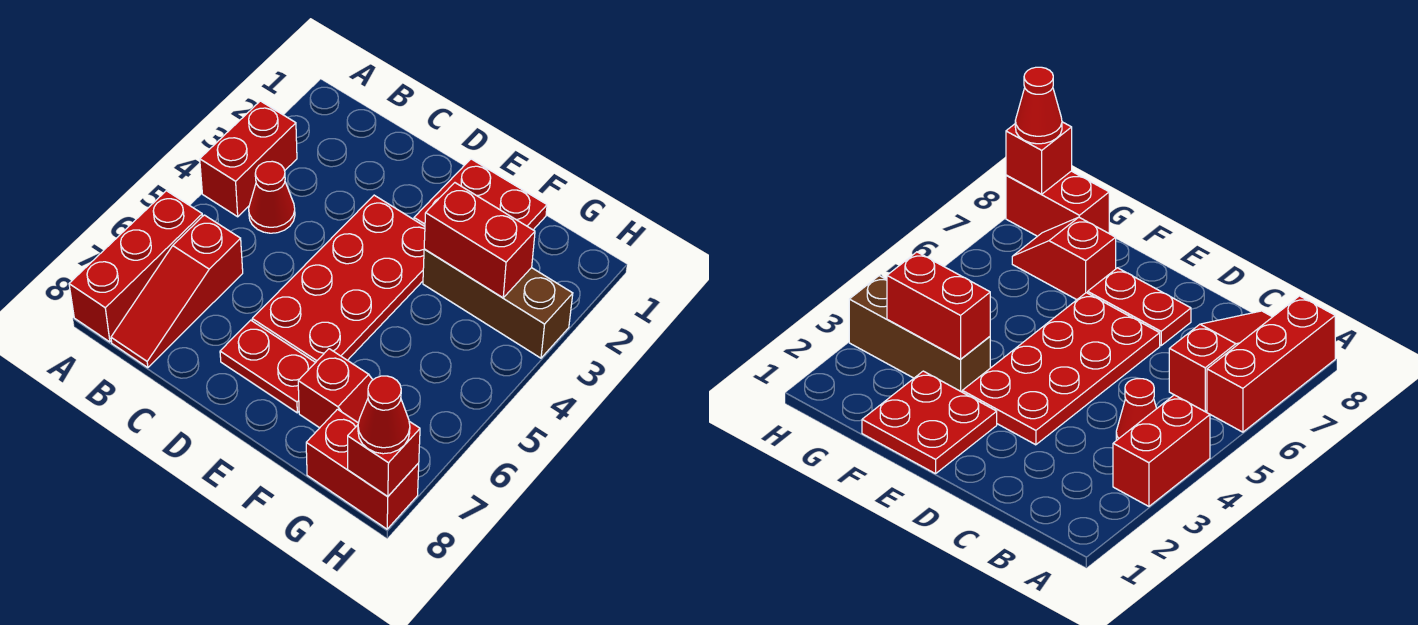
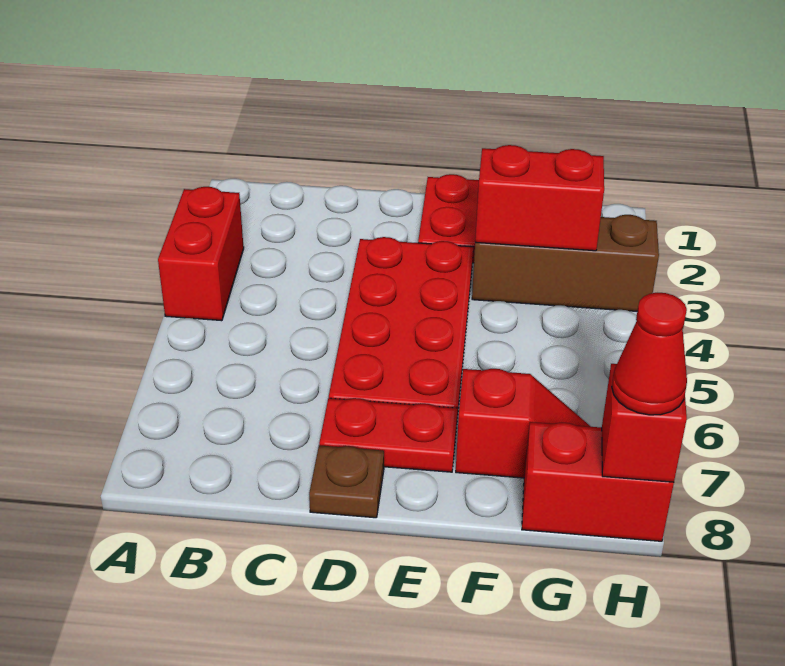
red brick A6:A8 level 1 -> none
red cone B4 level 1 -> none
red slope B6:B8 level 1 top 6 -> none
none -> brown plate D8 level 1

